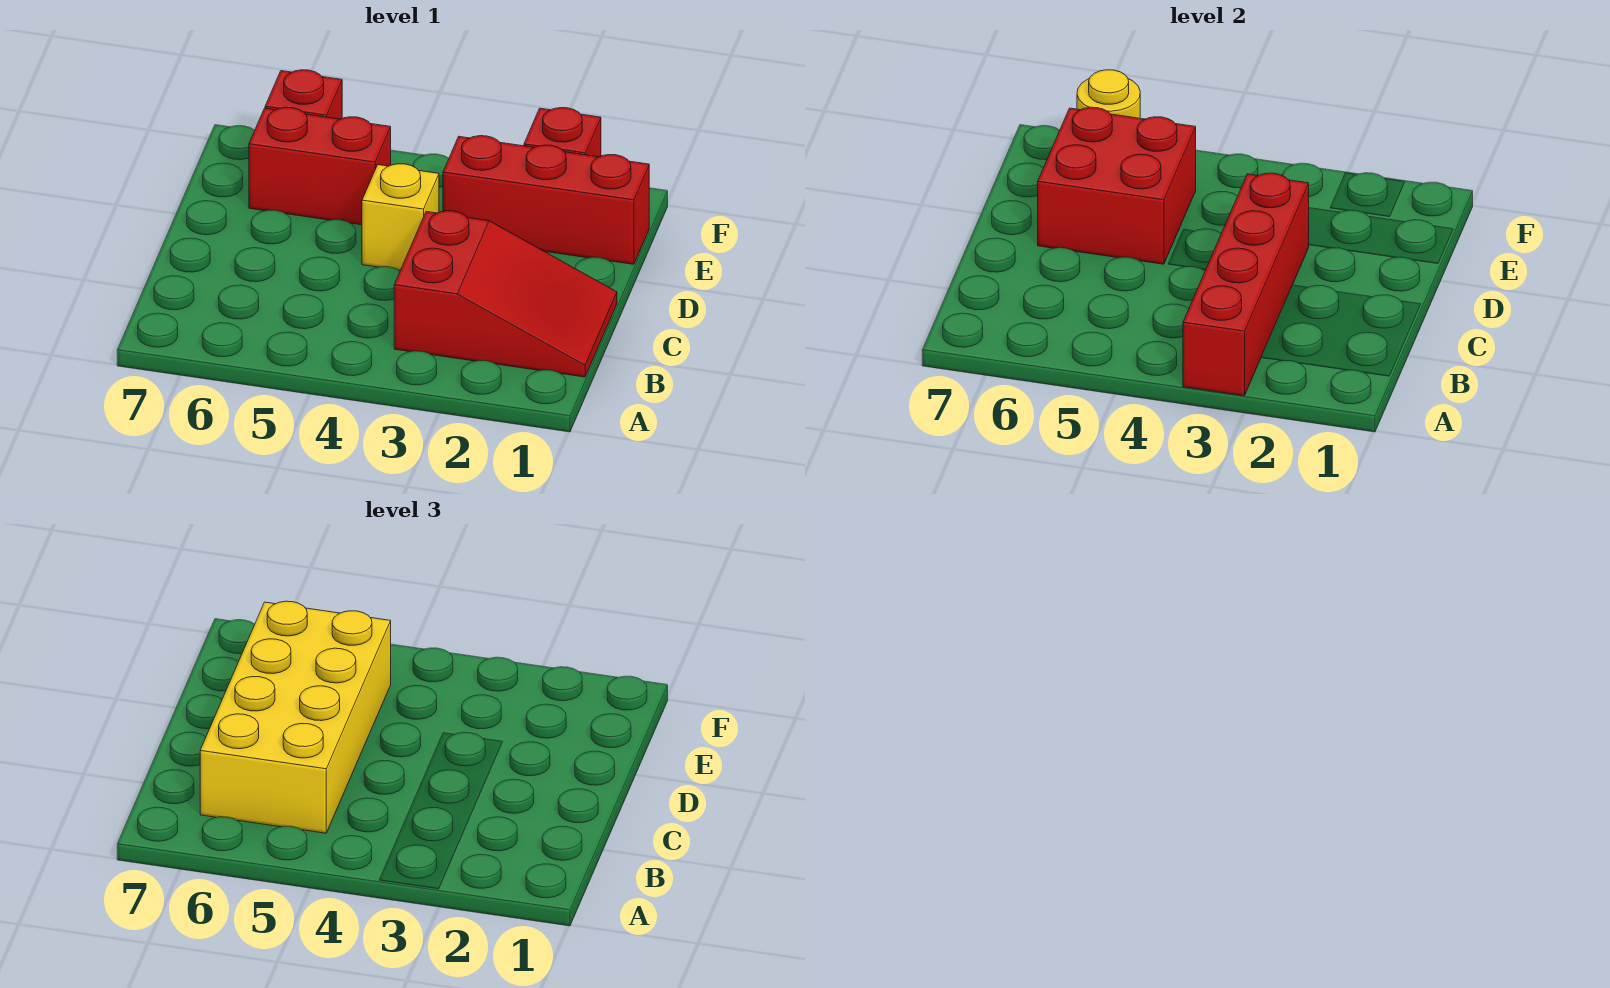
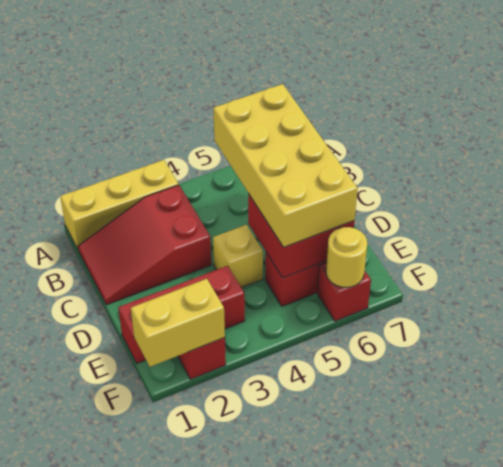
none -> yellow brick A1:A3 level 1
red brick A3:D3 level 2 -> none
none -> yellow brick F1:F2 level 2

